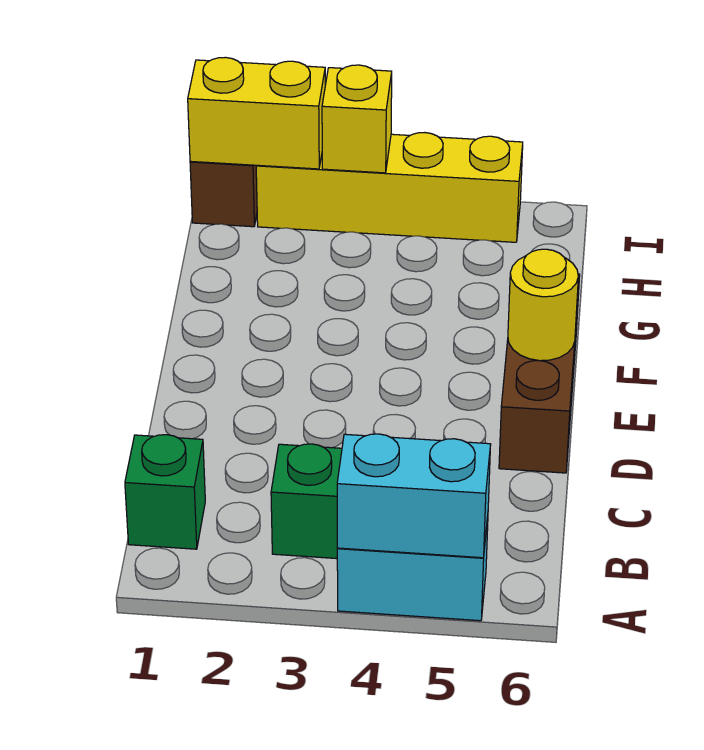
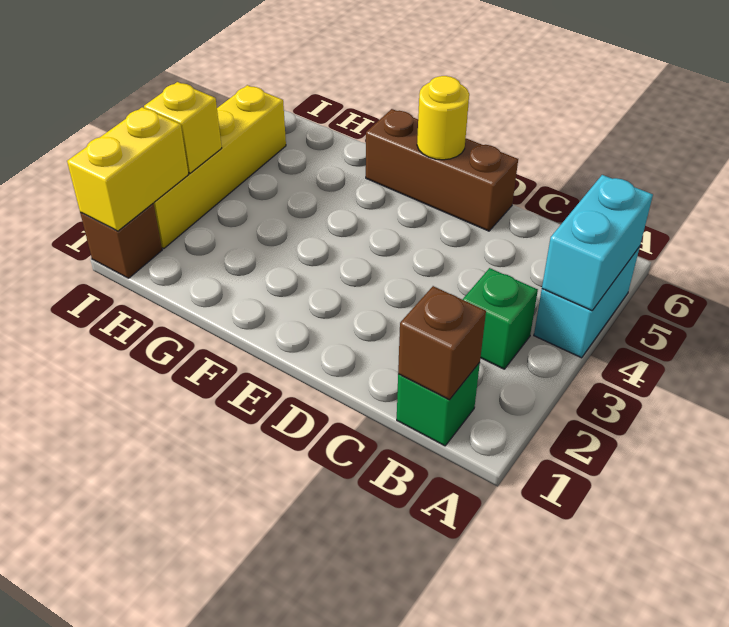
none -> brown brick B1 level 2

